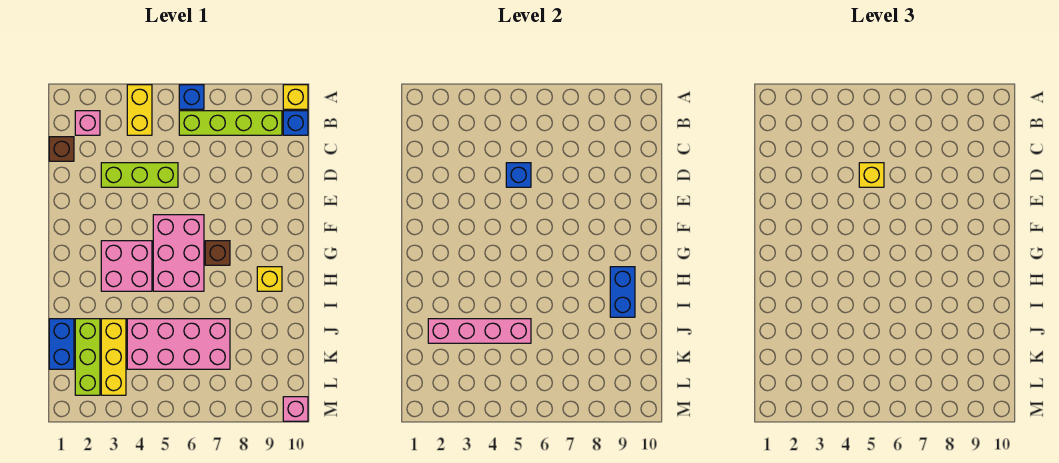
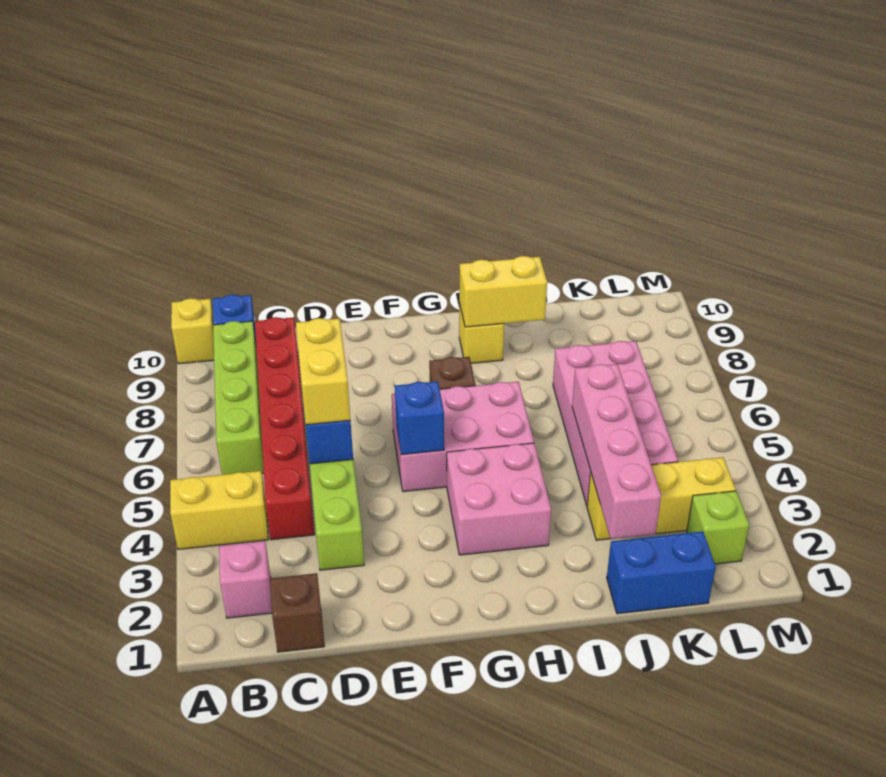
blue brick A6 level 1 -> blue brick F5 level 2
none -> red brick C4:C9 level 1
yellow brick D5 level 3 -> yellow brick D5:D6 level 3
blue brick H9:I9 level 2 -> yellow brick H9:I9 level 2
lime brick J2:L2 level 1 -> lime brick L2 level 1
pink brick M10 level 1 -> none

